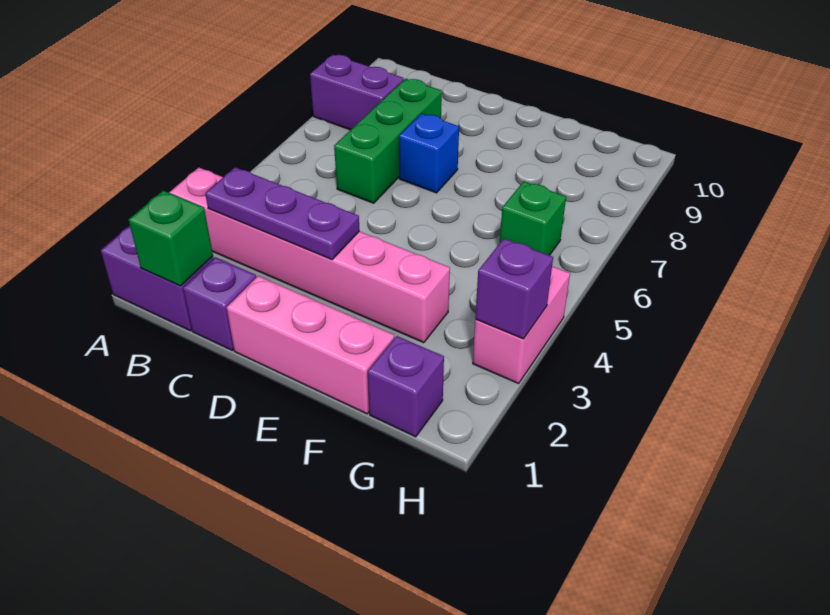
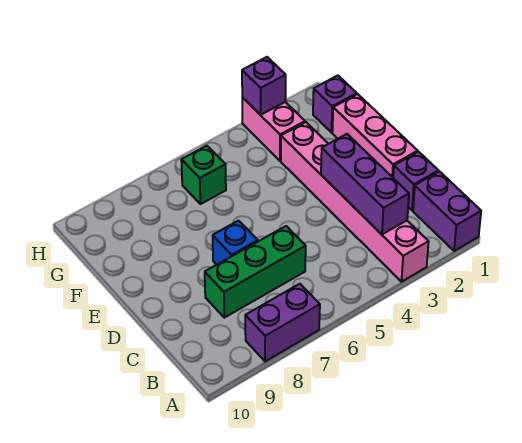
purple brick A8:B8 level 1 -> purple brick A7:A8 level 1
green brick B1 level 2 -> none
purple plate B3:D3 level 2 -> purple brick B3:D3 level 2
pink brick H3:H4 level 1 -> pink brick G3:H3 level 1

